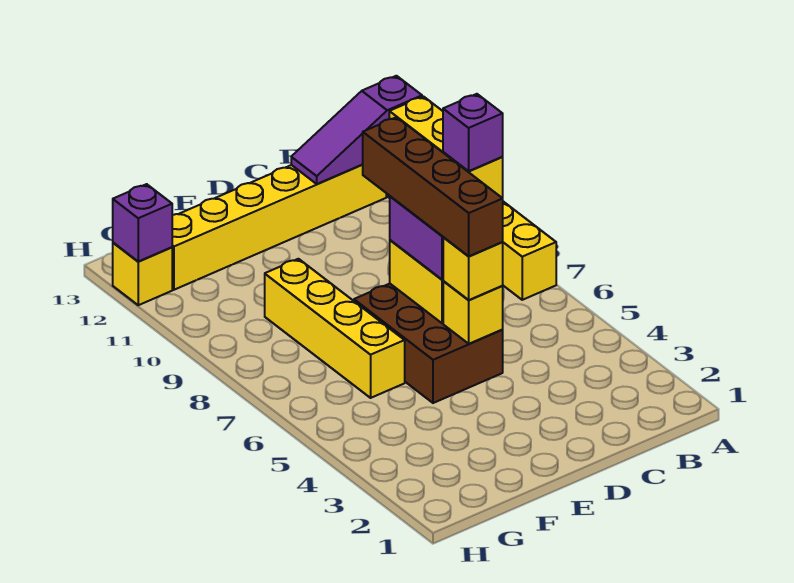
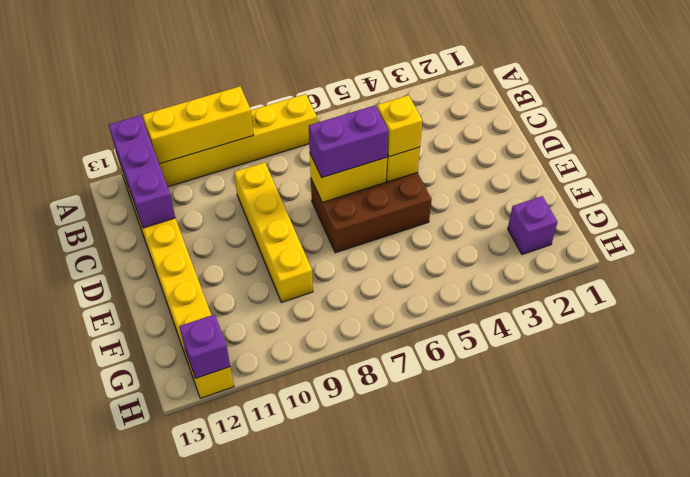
purple brick A9 level 3 -> purple brick G2 level 1
purple slope A12:C12 level 2 top A -> purple brick A12:C12 level 2
brown brick D5:D8 level 4 -> none
yellow brick F6:F9 level 1 -> yellow brick C9:F9 level 1

